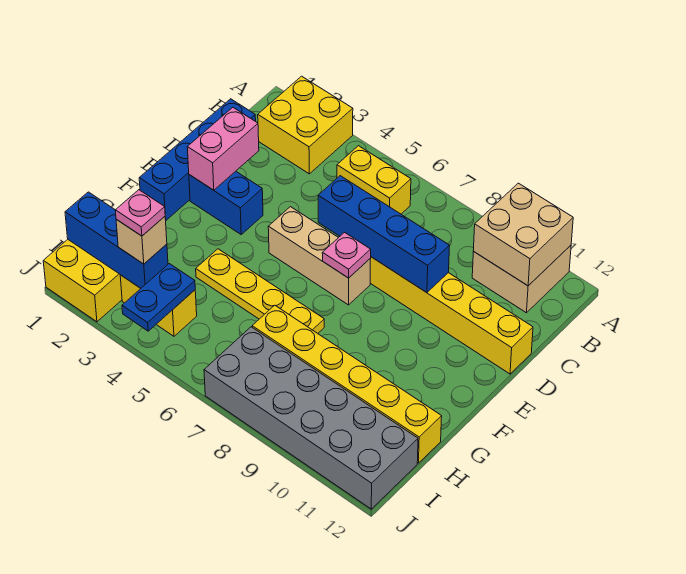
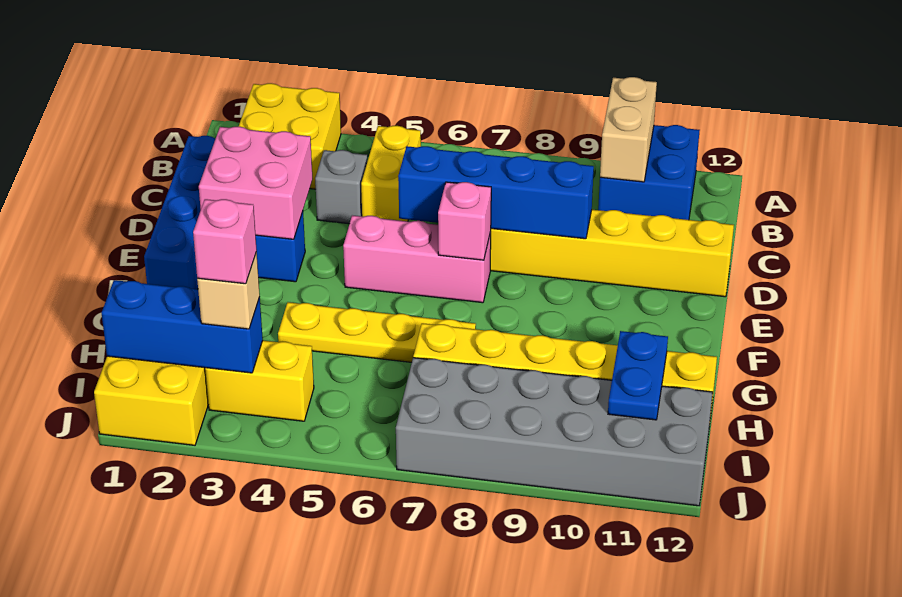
tan brick A10:B11 level 1 -> blue brick A10:B11 level 1
tan brick A10:B11 level 2 -> tan brick A10:B10 level 2
yellow brick B5:B6 level 1 -> yellow brick B5:C5 level 1
none -> grey brick C4 level 1
pink brick D2:E2 level 2 -> pink brick D2:E3 level 2
tan brick E5:E7 level 1 -> pink brick E5:E7 level 1
pink plate E7 level 2 -> pink brick E7 level 2
pink plate I3 level 4 -> pink brick I3 level 4
blue plate I4:J4 level 2 -> blue plate H11:I11 level 2

